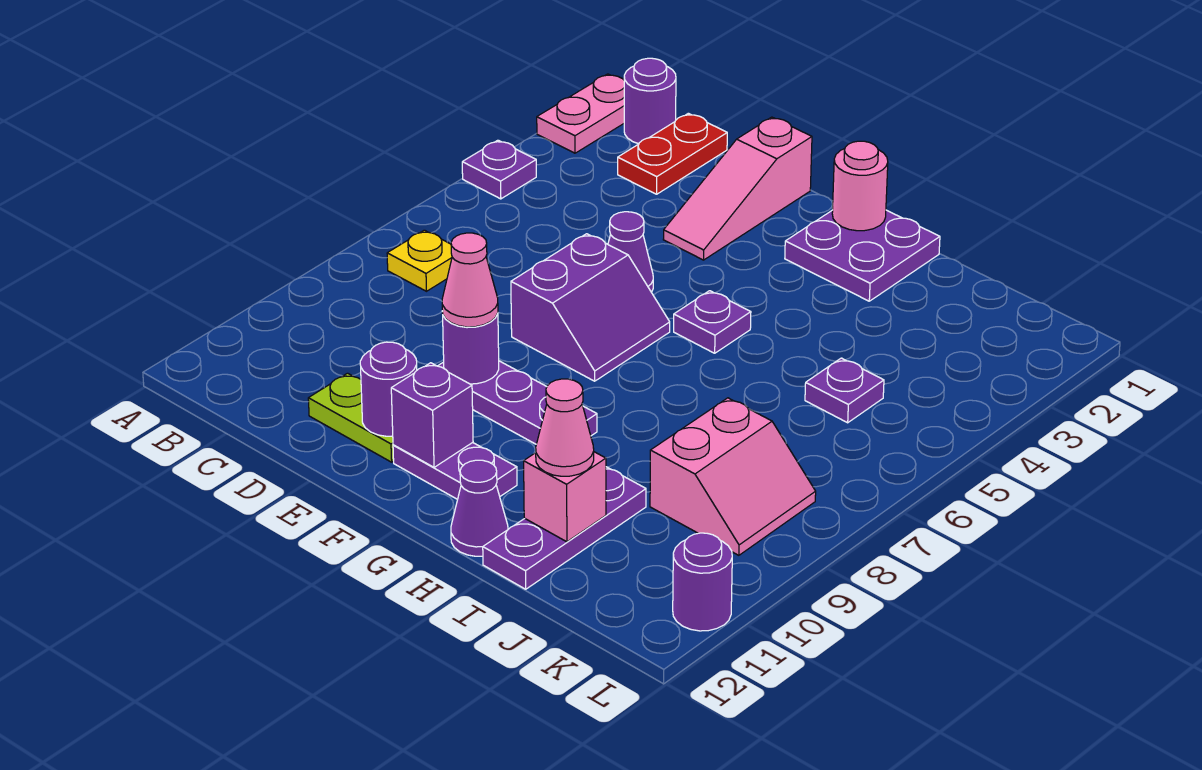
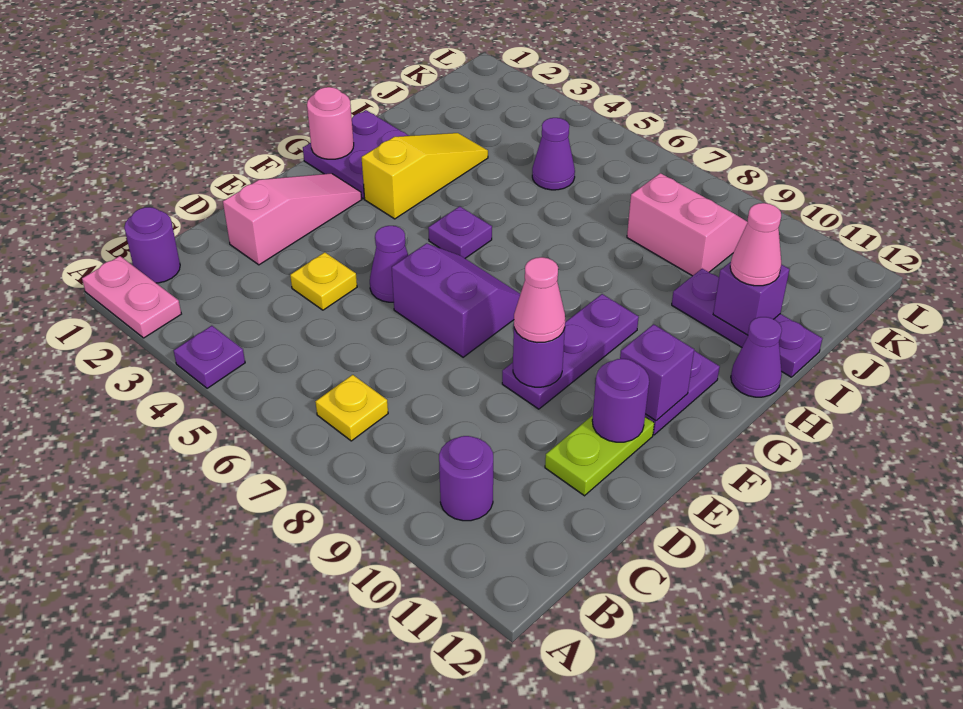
red plate C1:C2 level 1 -> none
none -> yellow plate D4 level 1
pink slope E1:E3 level 1 top 1 -> pink slope D2:F2 level 1 top D
none -> yellow slope G3:I3 level 1 top G
pink brick I11 level 2 -> purple brick I11 level 2
purple plate J5 level 1 -> purple cone J5 level 1
purple round brick L11 level 1 -> purple round brick B10 level 1

